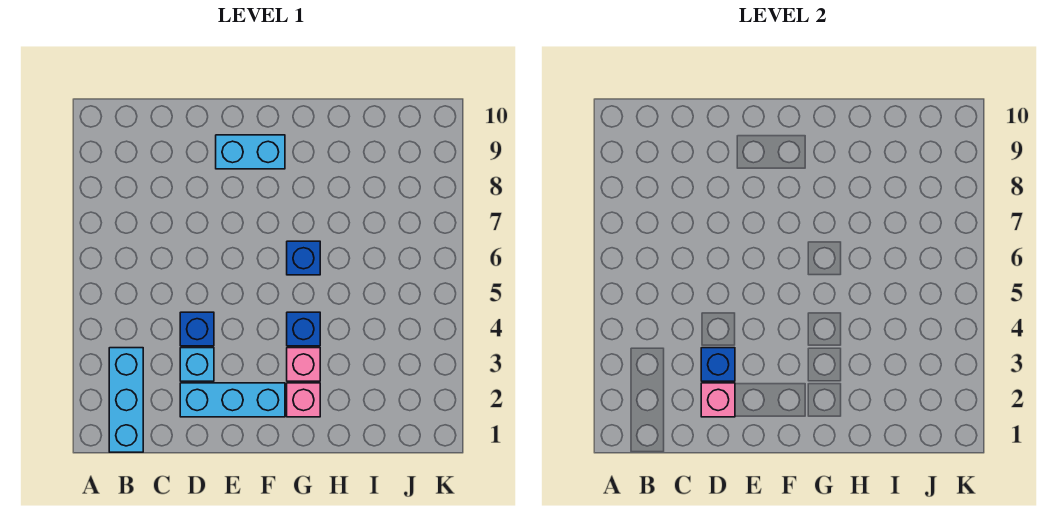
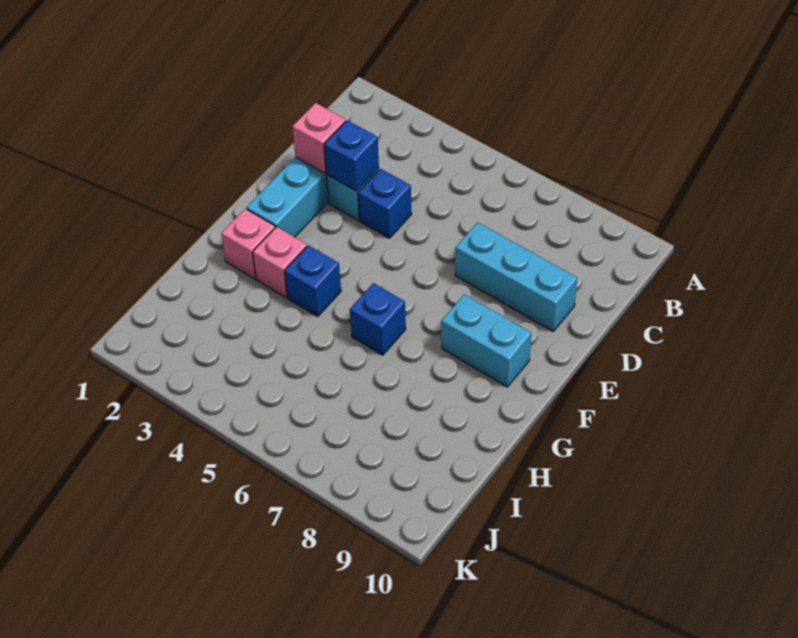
cyan brick B1:B3 level 1 -> cyan brick D7:D9 level 1
cyan brick E9:F9 level 1 -> cyan brick F8:F9 level 1

